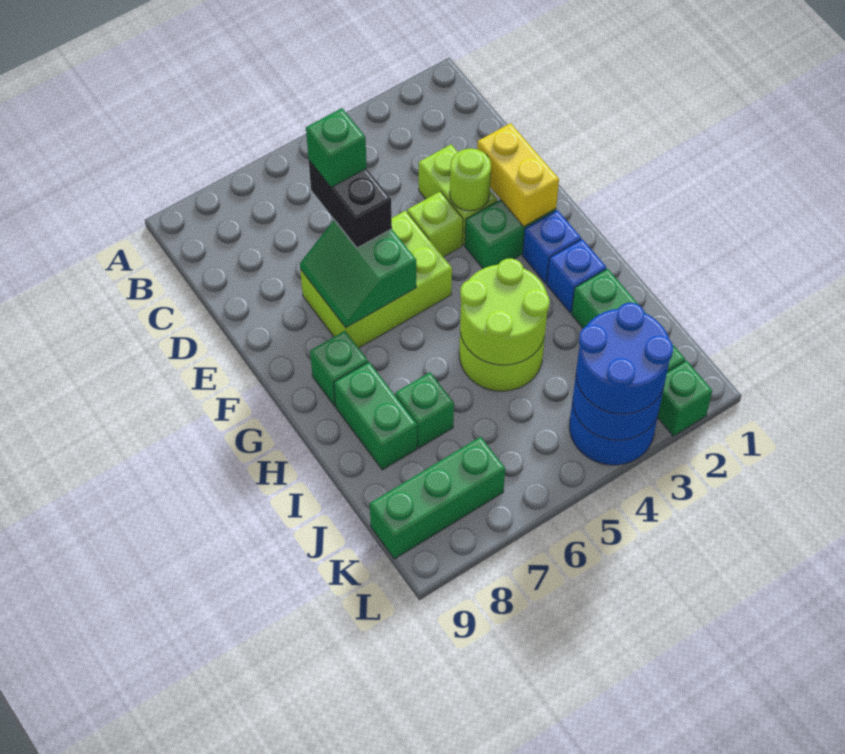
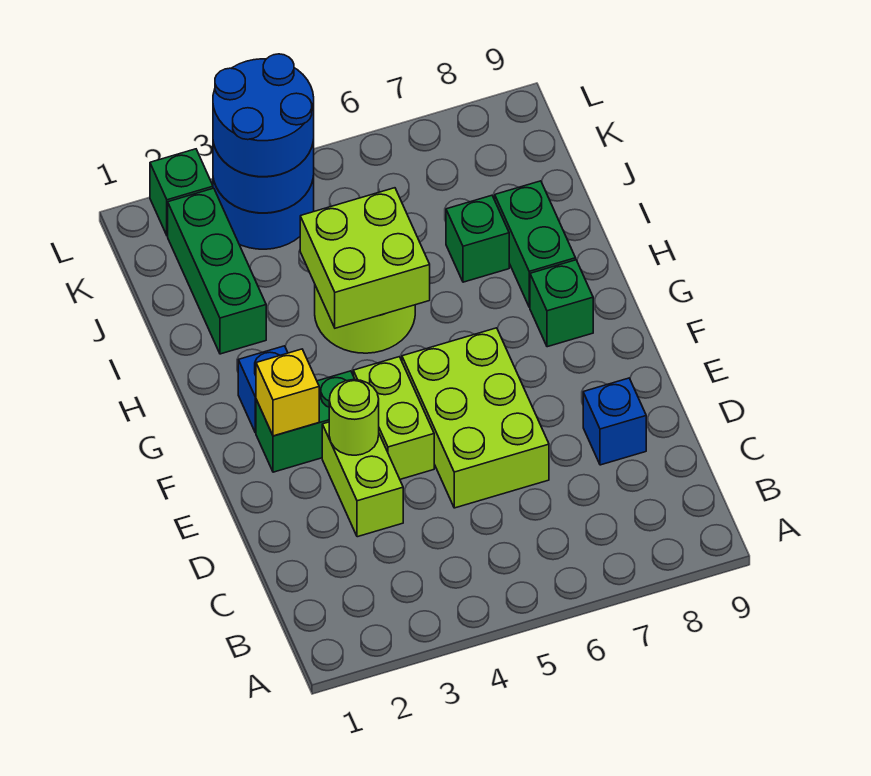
black brick D6:E6 level 3 -> none
green brick D6 level 4 -> none
yellow brick E2:F2 level 2 -> yellow brick F2 level 2
lime brick E4 level 1 -> lime brick E4:F4 level 1
lime brick E5:F7 level 1 -> lime brick D5:F6 level 1
green slope E6:F7 level 2 top 6 -> none
blue brick H2 level 1 -> blue brick D8 level 1
lime round brick H4:I5 level 2 -> lime brick H4:I5 level 2
green brick K7:K9 level 1 -> none

